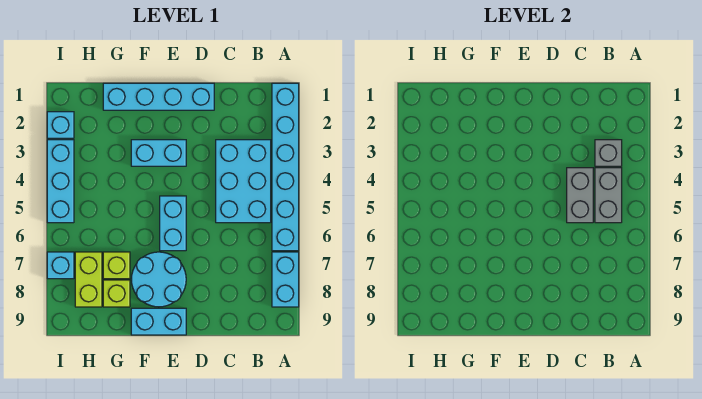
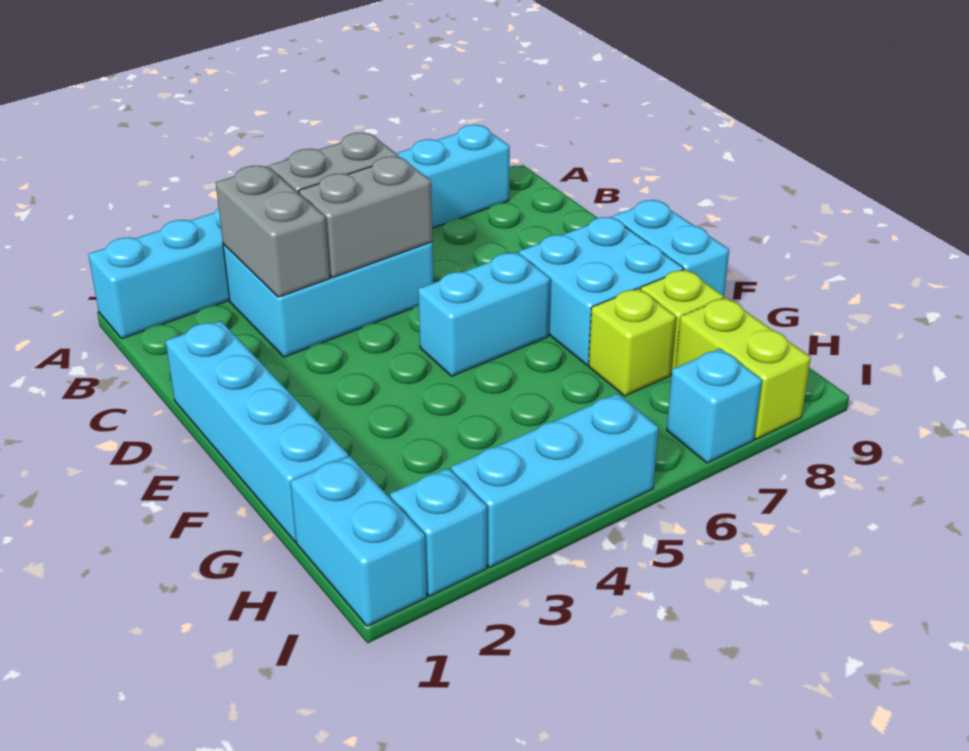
grey brick B3 level 2 -> grey brick B3:C3 level 2
cyan brick E3:F3 level 1 -> cyan brick H1:I1 level 1
cyan round brick E7:F8 level 1 -> cyan brick E7:F8 level 1
lime brick H7:H8 level 1 -> lime brick H8:I8 level 1

